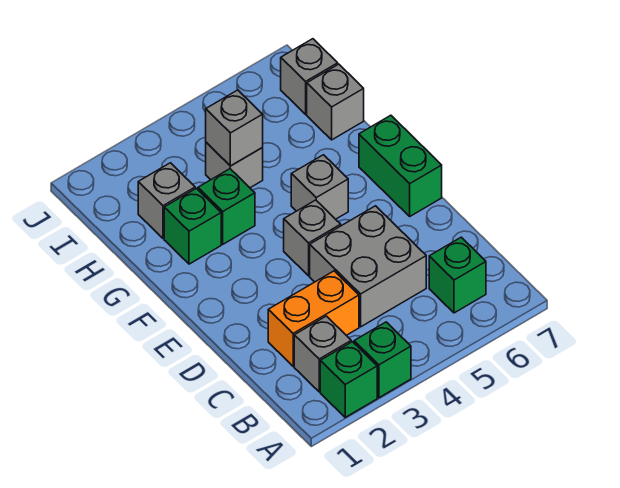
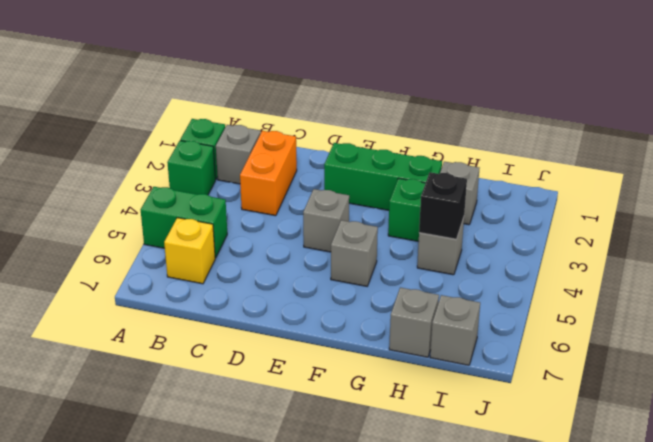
green brick B6 level 1 -> yellow brick B6 level 1
grey brick C4:D5 level 1 -> none
green brick E7:F7 level 1 -> green brick A5:B5 level 1
green brick G2 level 1 -> green brick E2:G2 level 1
grey brick H4 level 2 -> black brick H4 level 2

